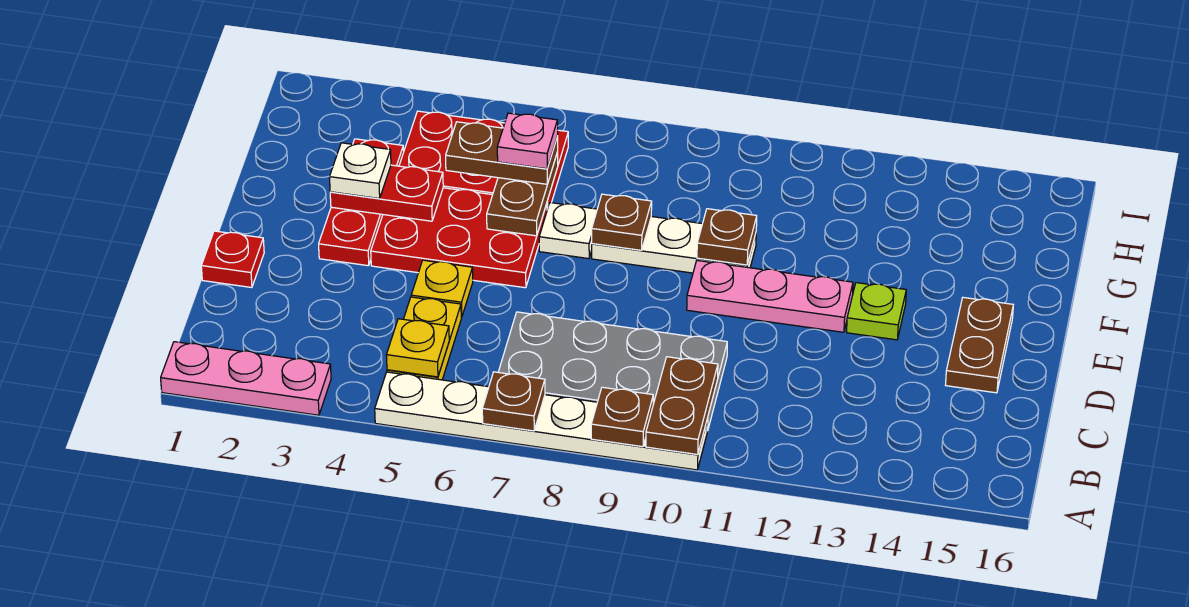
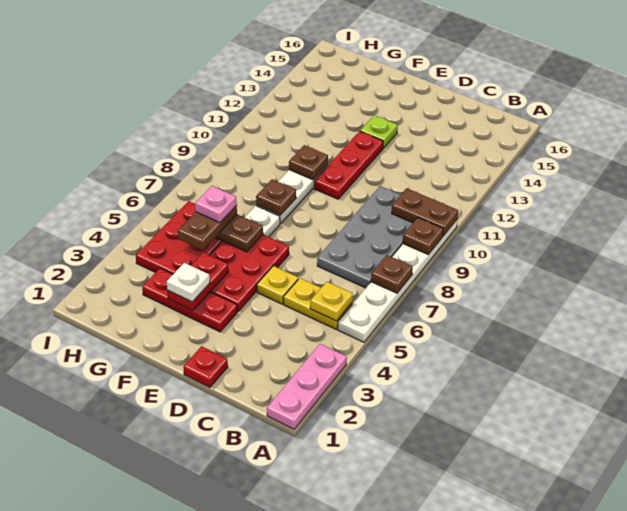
brown plate D15:E15 level 1 -> none
pink plate E10:E12 level 1 -> red plate E10:E12 level 1

